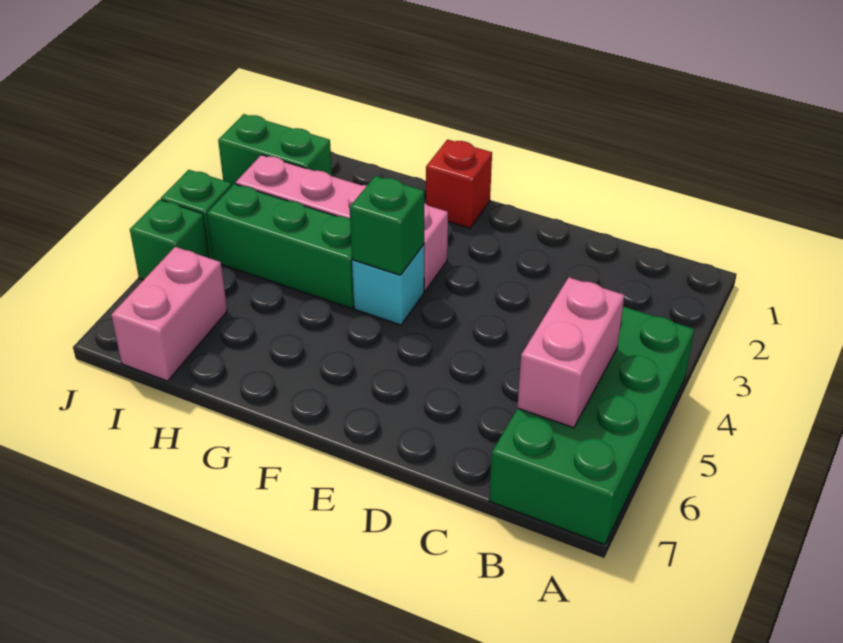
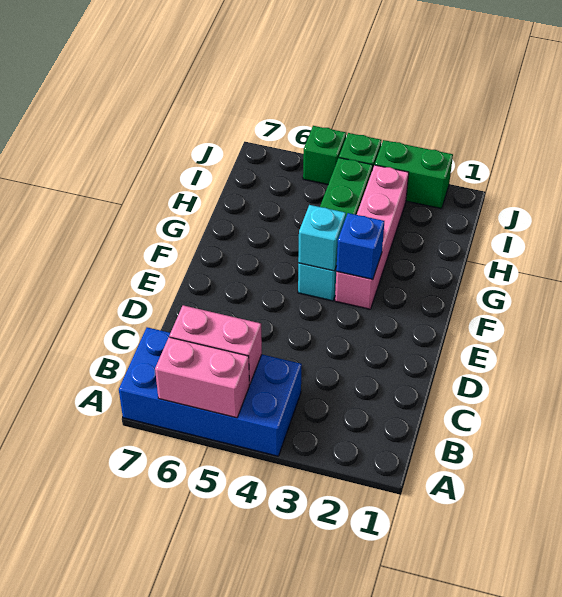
green brick A4:B7 level 1 -> blue brick A4:B7 level 1
red brick F1 level 1 -> none
none -> blue brick F3 level 2
green brick F4 level 2 -> cyan brick F4 level 2
green brick I2:J2 level 1 -> green brick J2:J3 level 1
pink brick I6:I7 level 1 -> pink brick A5:A6 level 2

